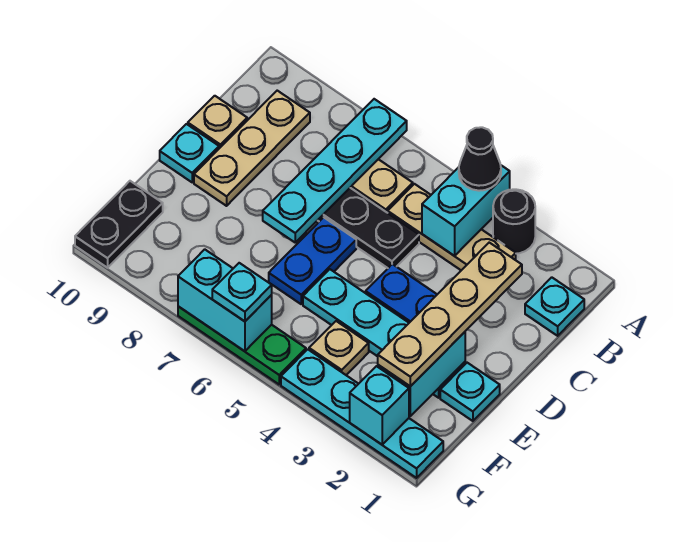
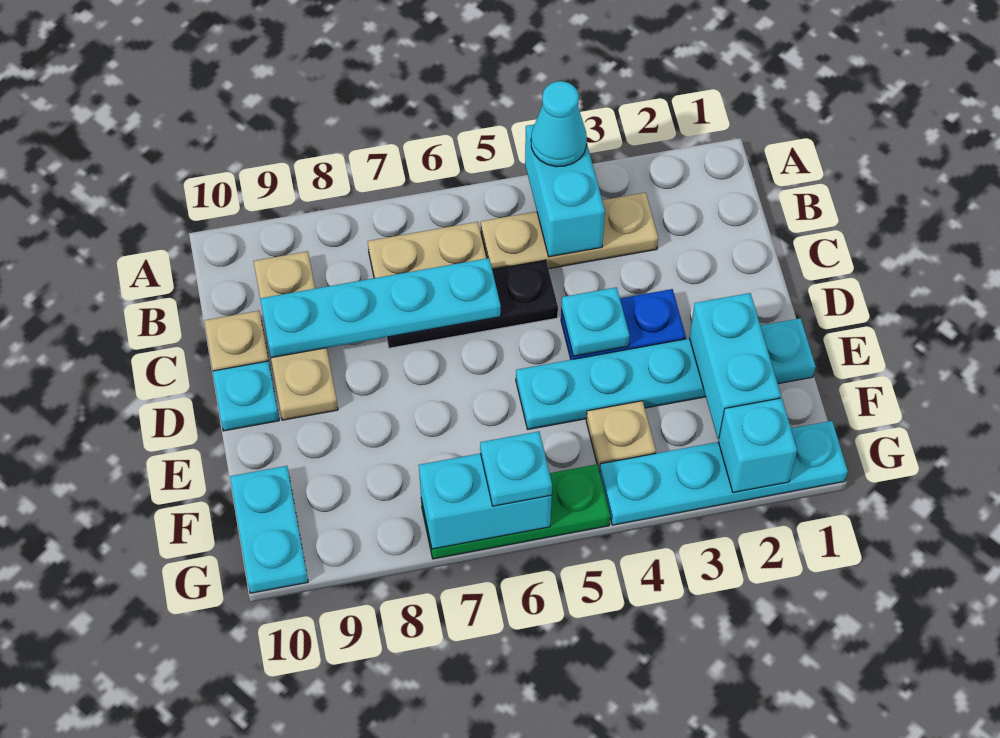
black round brick A3 level 1 -> none
black cone A4 level 3 -> cyan cone A4 level 3
cyan plate A7:D7 level 2 -> cyan plate C6:C9 level 2
cyan plate B1 level 1 -> cyan plate D4 level 2
tan plate C2:F2 level 3 -> none
blue plate D6:E6 level 1 -> none
black plate F10:G10 level 1 -> cyan plate F10:G10 level 1

